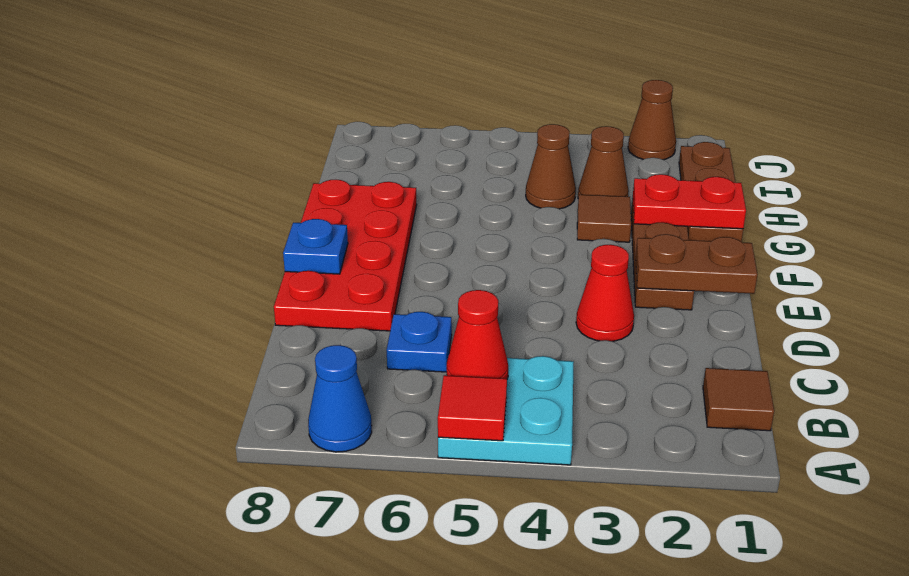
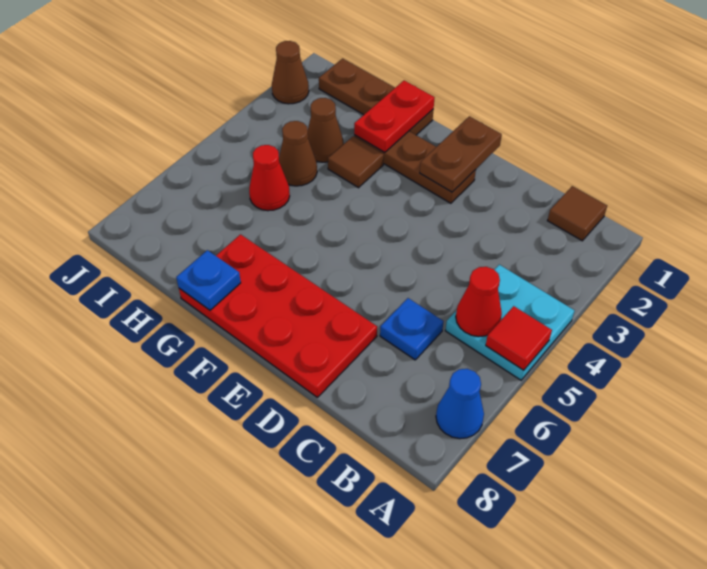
red cone D3 level 1 -> red cone H5 level 1
blue plate E8 level 2 -> blue plate G8 level 2

